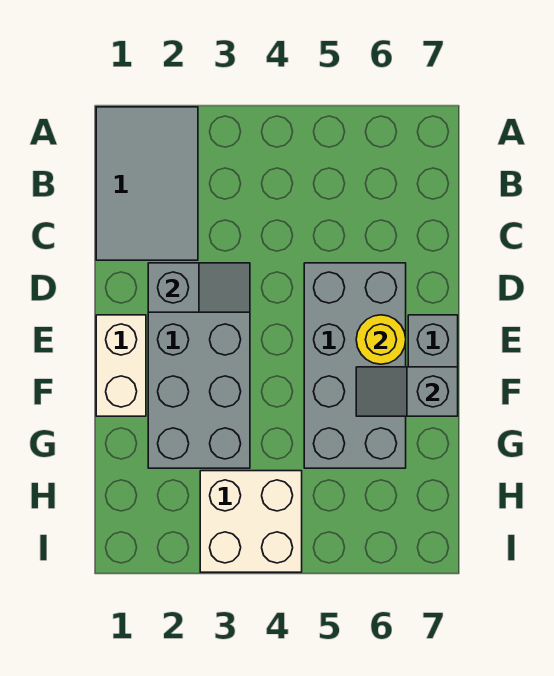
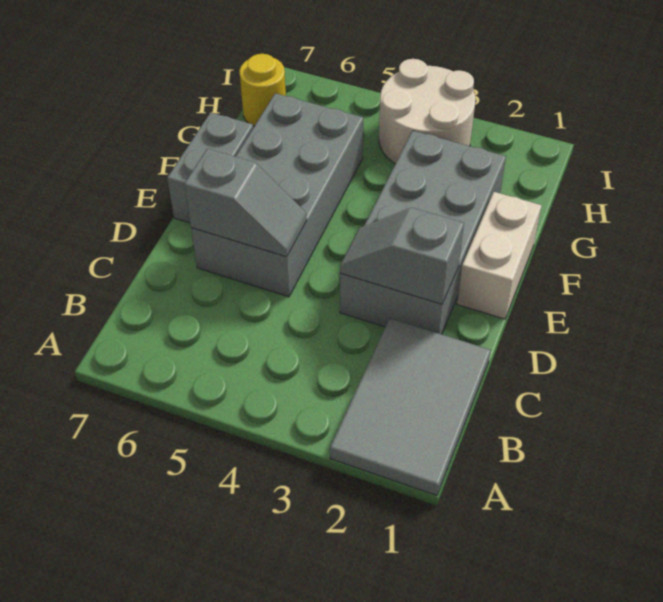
yellow round brick E6 level 2 -> yellow round brick H7 level 1
grey slope F6:F7 level 2 top 7 -> grey slope D5:D6 level 2 top 6
white brick H3:I4 level 1 -> white round brick H3:I4 level 1

